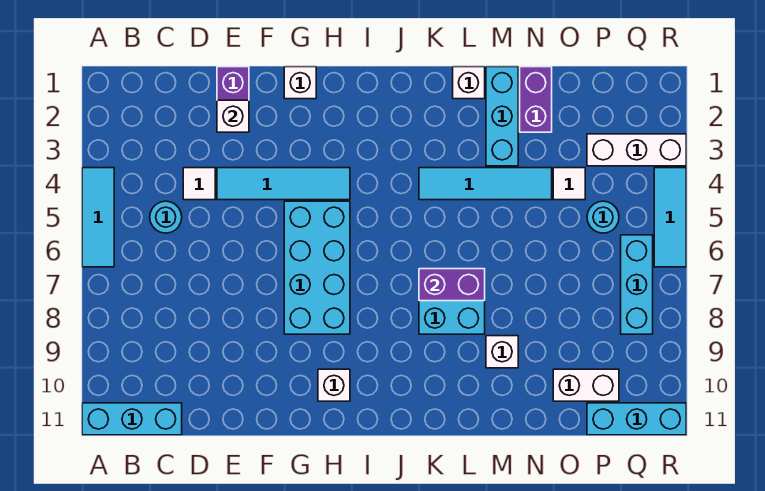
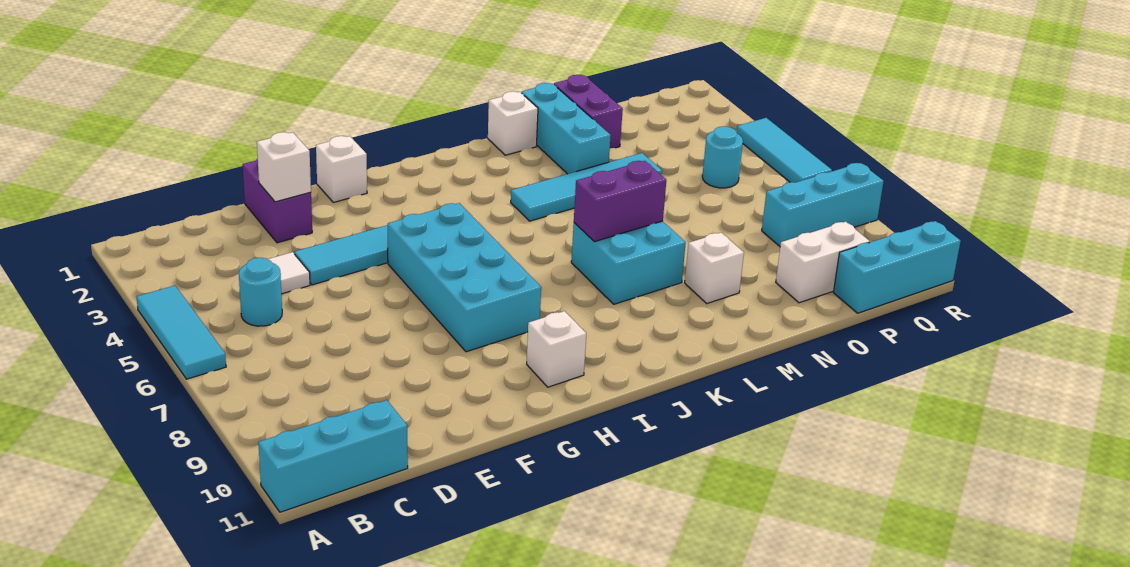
white tile O4 level 1 -> none
white brick P3:R3 level 1 -> none
cyan brick Q6:Q8 level 1 -> cyan brick P8:R8 level 1

